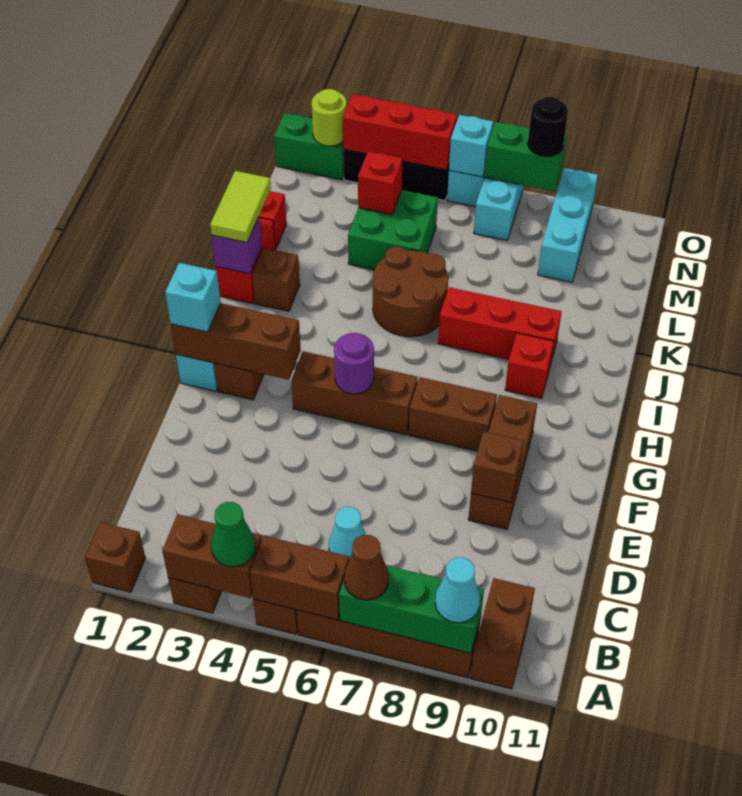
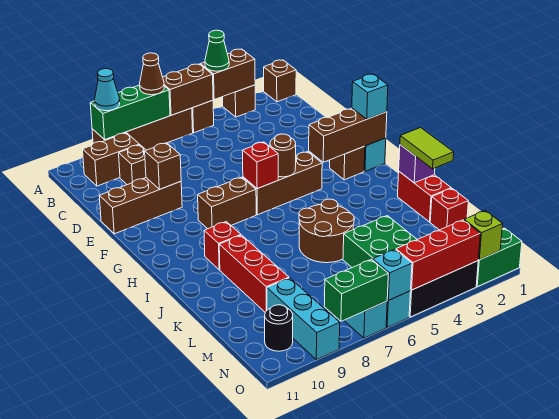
brown brick A10:B10 level 1 -> brown brick B9:B10 level 1
cyan cone C6 level 1 -> none
brown brick E9:G9 level 1 -> brown brick E9:E11 level 1
purple round brick G5 level 2 -> brown round brick G5 level 2
brown brick J2 level 1 -> brown brick C9 level 1
red brick J7:J9 level 1 -> red brick J9:L9 level 1
red brick M4 level 2 -> red brick G6 level 2
lime round brick O2 level 2 -> lime brick O2 level 2
black round brick O8 level 3 -> black round brick N10 level 1

